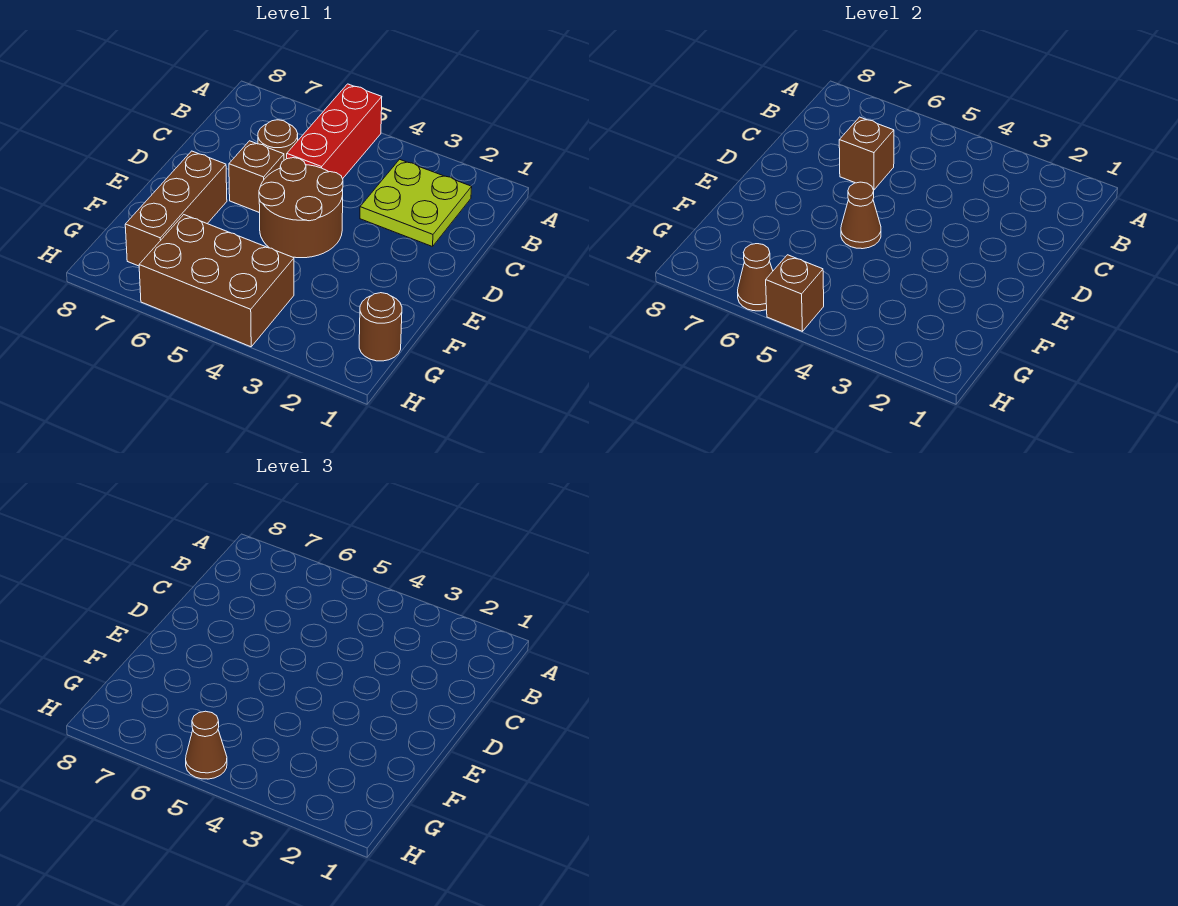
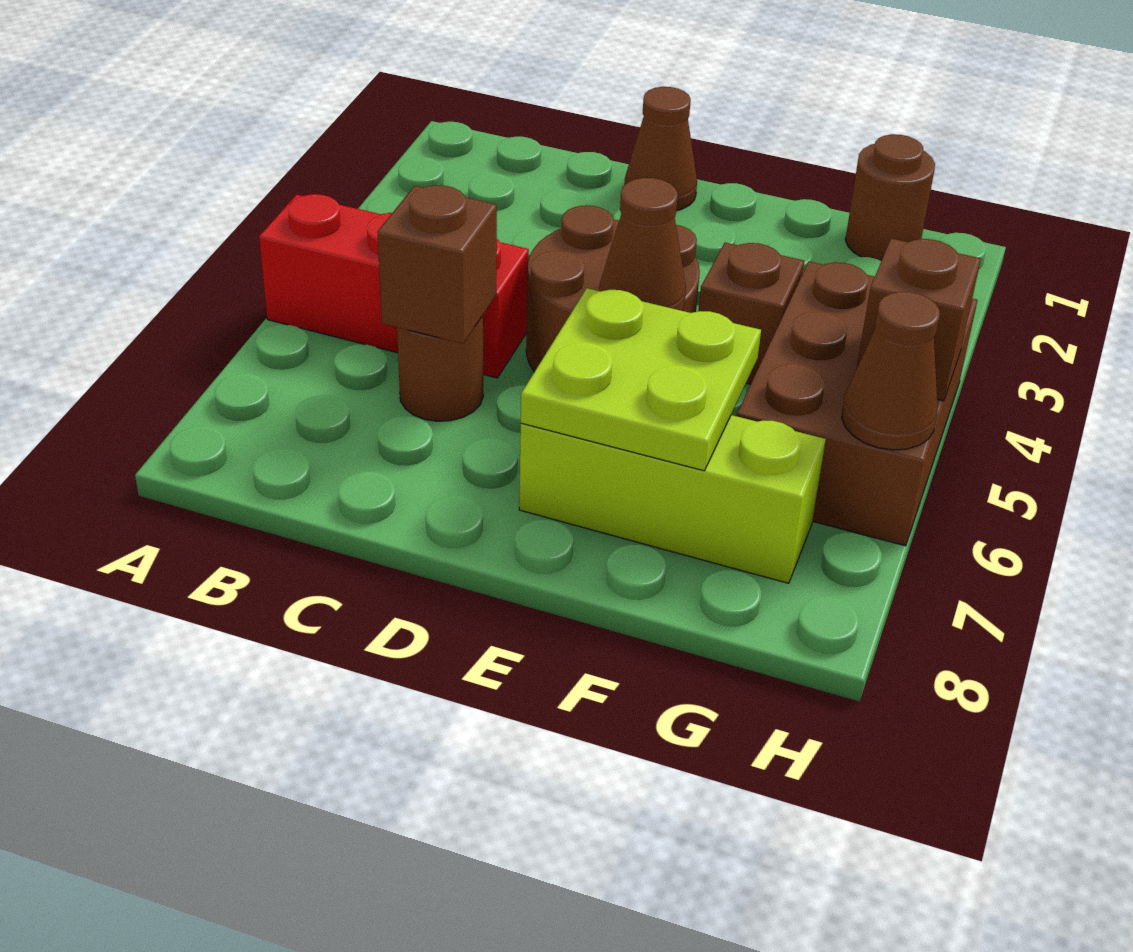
lime plate B2:C3 level 1 -> lime plate E6:F7 level 2
brown brick D6 level 1 -> brown brick F4 level 1
brown brick E7:G7 level 1 -> lime brick E7:G7 level 1
brown cone H5 level 3 -> brown cone D1 level 1

